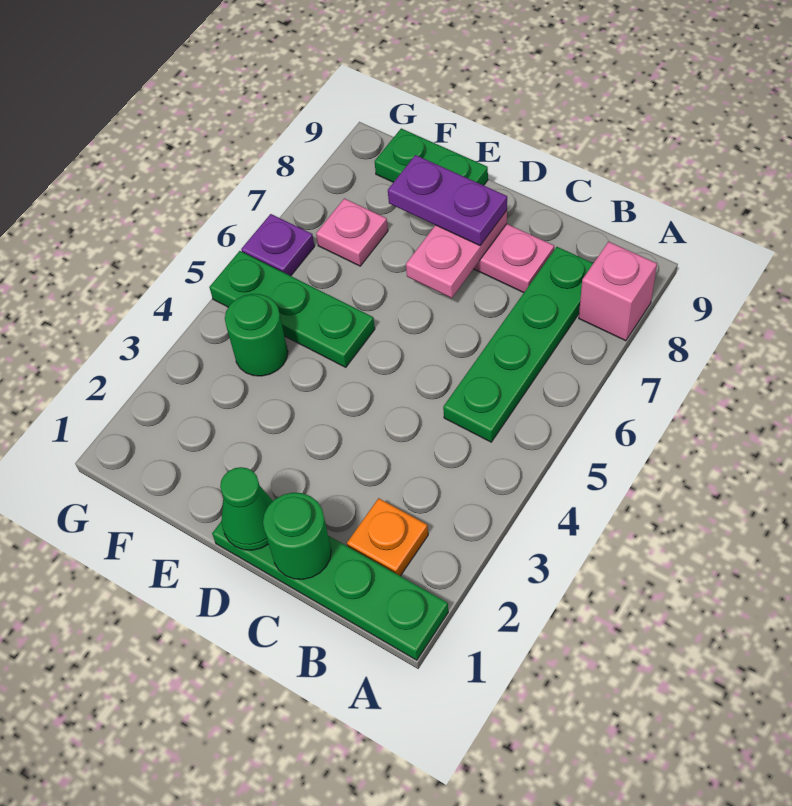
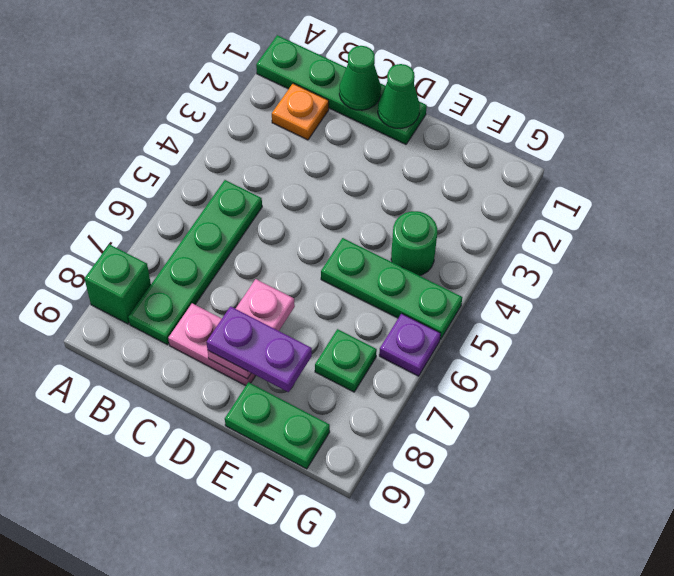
pink brick A8 level 1 -> green brick A8 level 1
green round brick C1 level 2 -> green cone C1 level 2
pink plate F7 level 1 -> green plate F7 level 1

